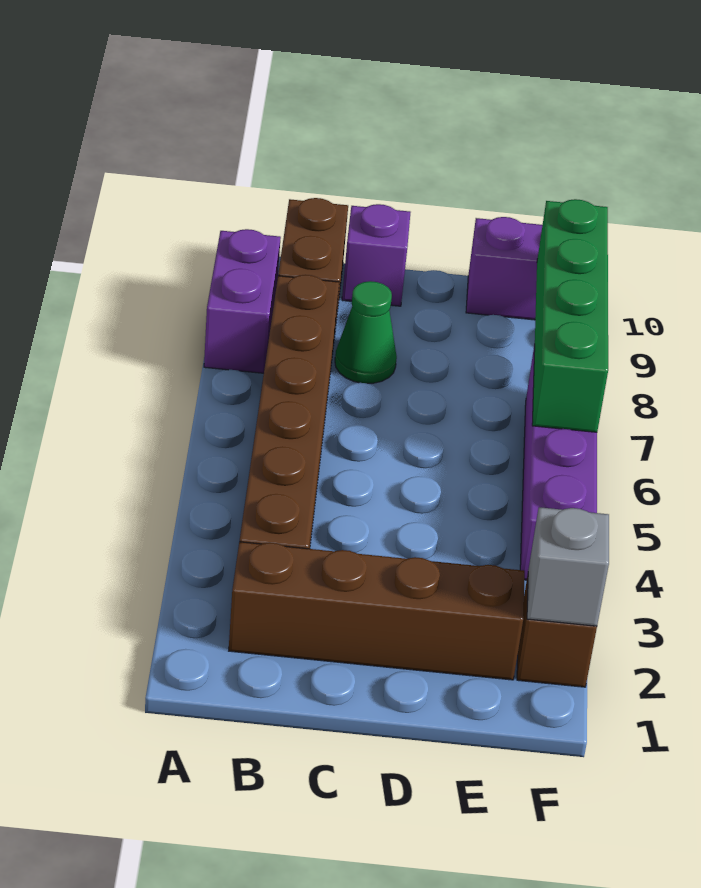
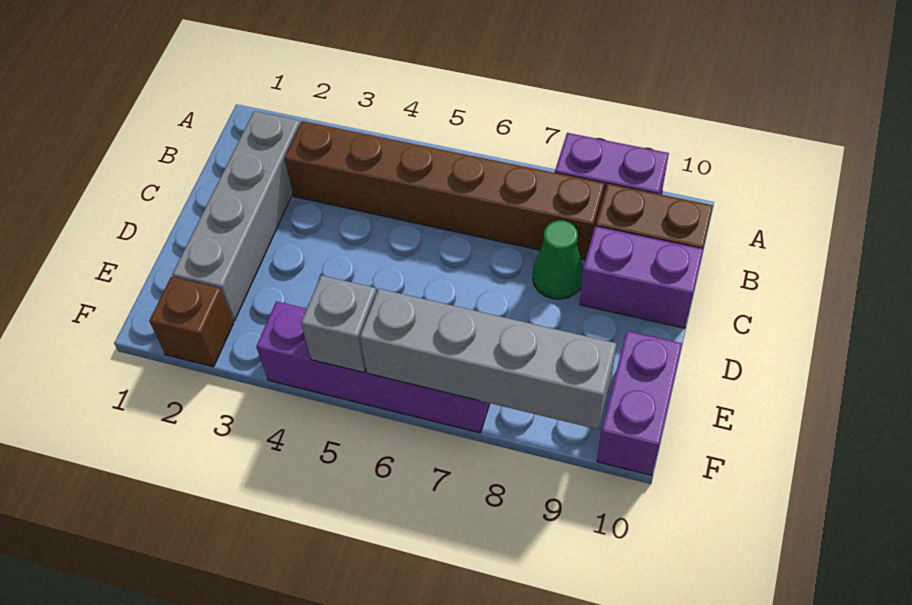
brown brick B2:E2 level 1 -> grey brick B2:E2 level 1
purple brick C10 level 1 -> purple brick C9:C10 level 1
grey brick F2 level 2 -> grey brick F5 level 2
green brick F6:F9 level 2 -> grey brick F6:F9 level 2

